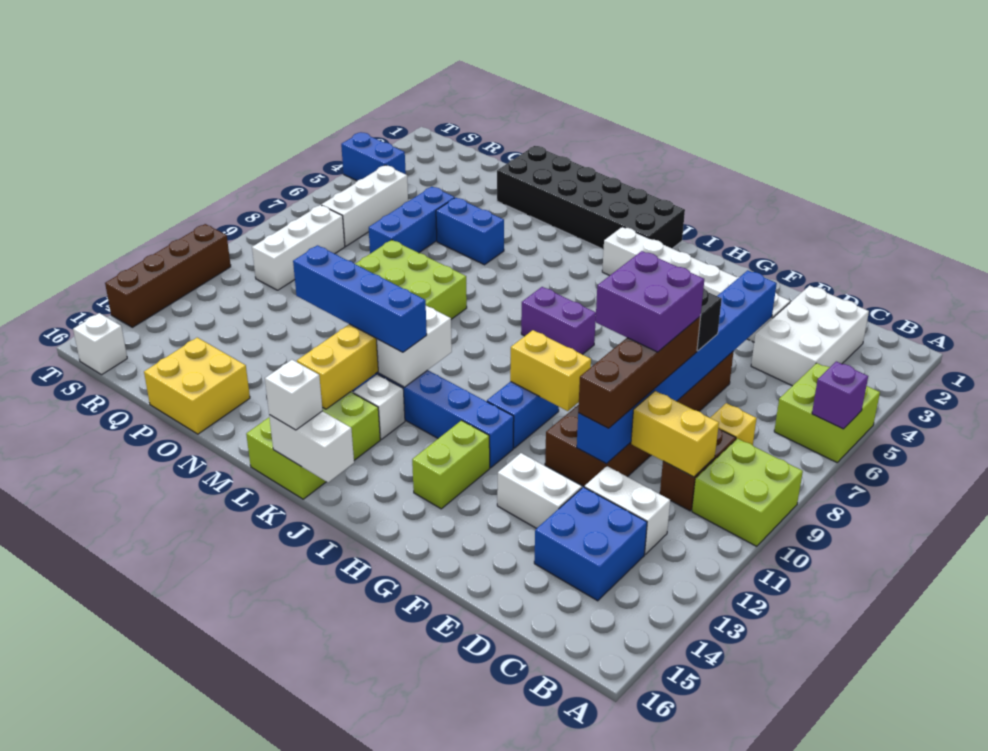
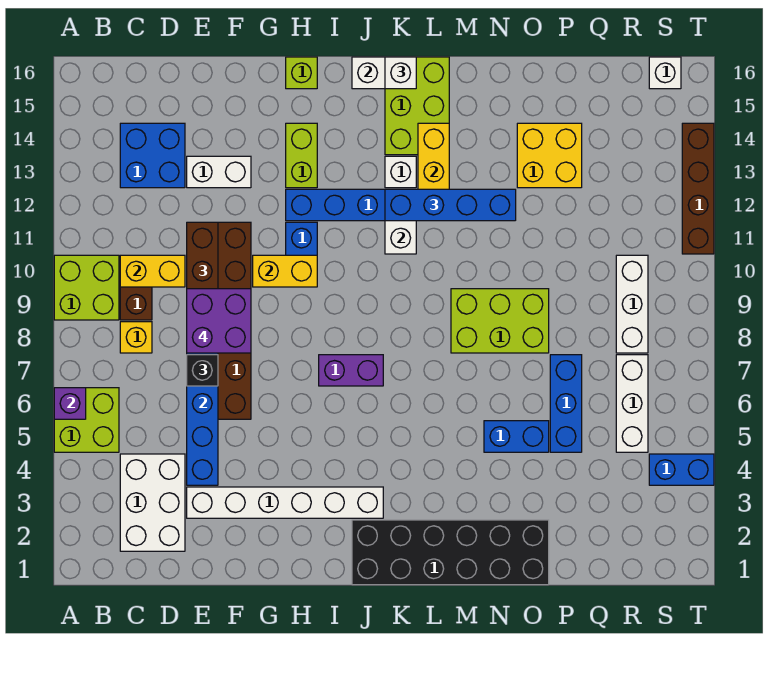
white brick C12:D12 level 1 -> none
none -> lime brick H16 level 1
yellow brick O15:P16 level 1 -> yellow brick O13:P14 level 1

